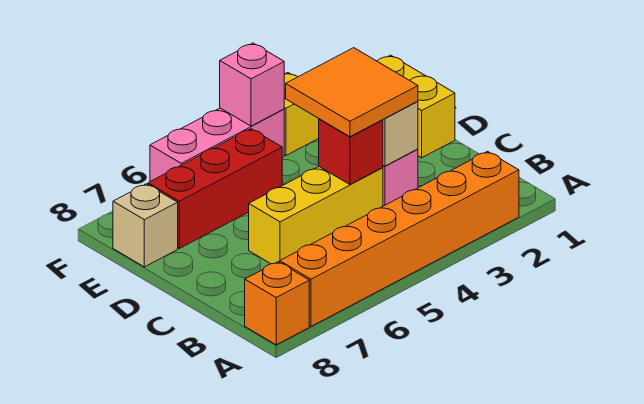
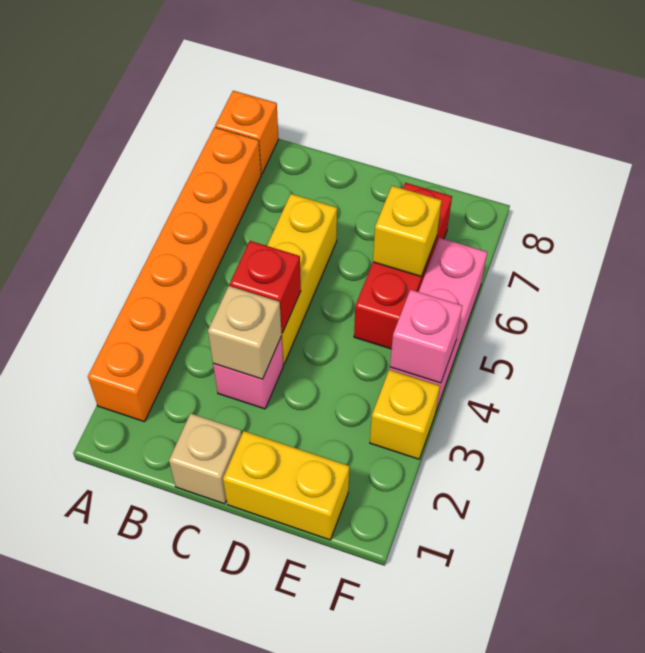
orange tile C3:D4 level 3 -> none
none -> yellow brick E6 level 2
tan brick E8 level 1 -> tan brick C1 level 1

